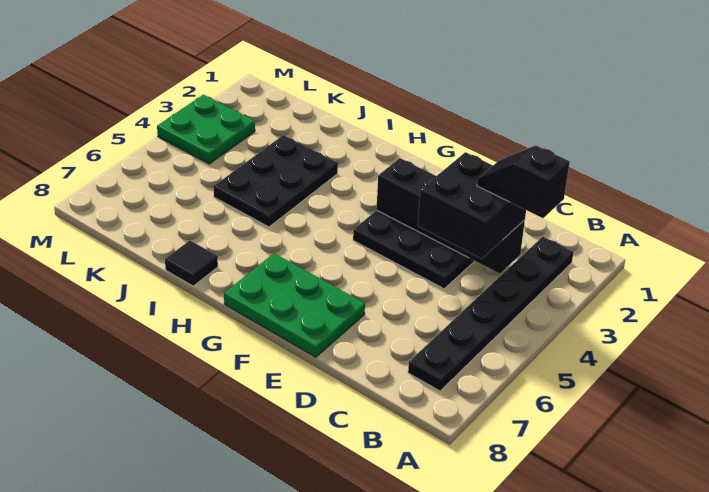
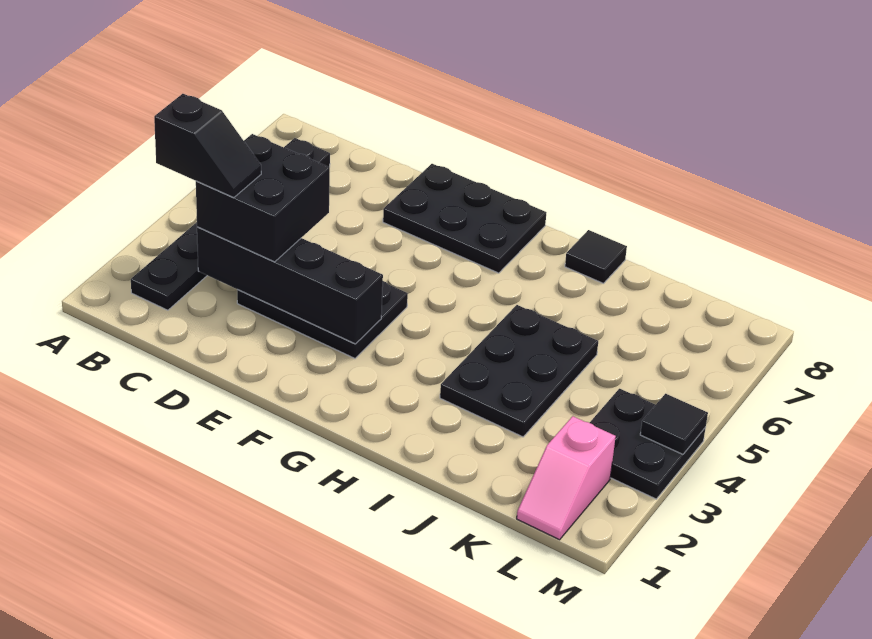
green plate E7:G8 level 1 -> black plate E7:G8 level 1
none -> pink slope L1:L2 level 1 top 2
green plate L3:M4 level 1 -> black plate L3:M4 level 1
none -> black tile M4 level 2

